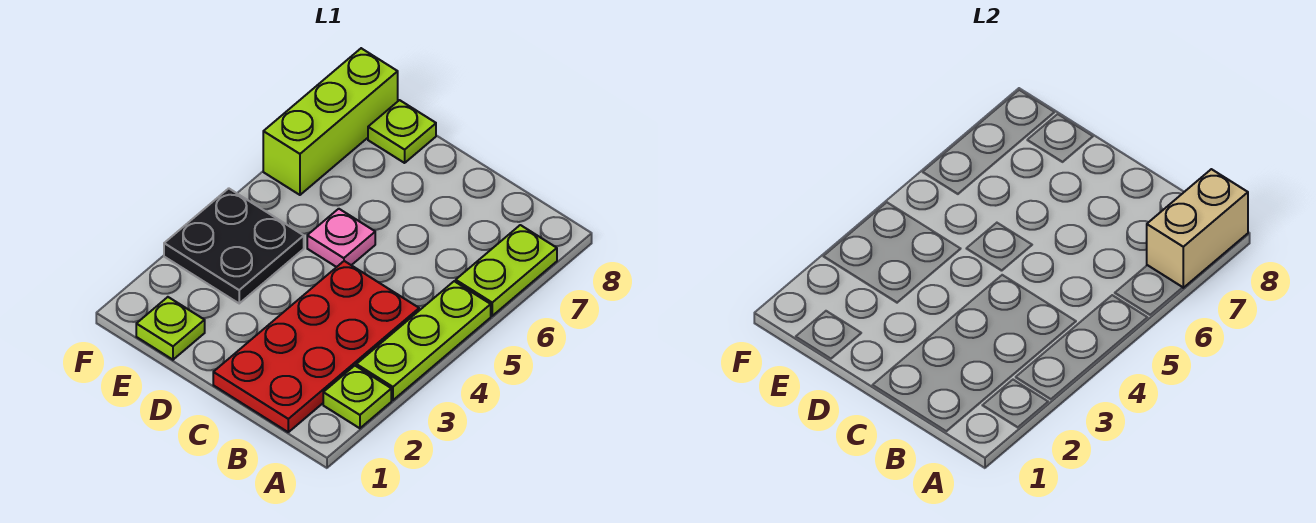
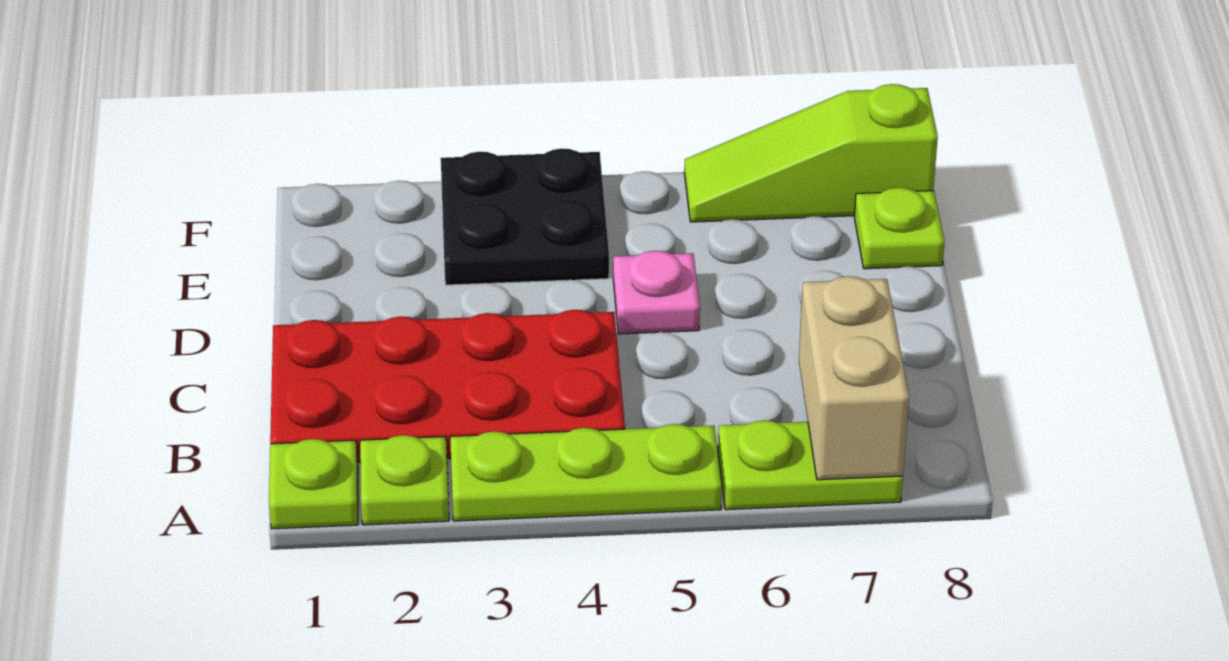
tan brick A7:A8 level 2 -> tan brick A7:B7 level 2
lime plate E1 level 1 -> lime plate A1 level 1
lime brick F6:F8 level 1 -> lime slope F6:F8 level 1 top 8

